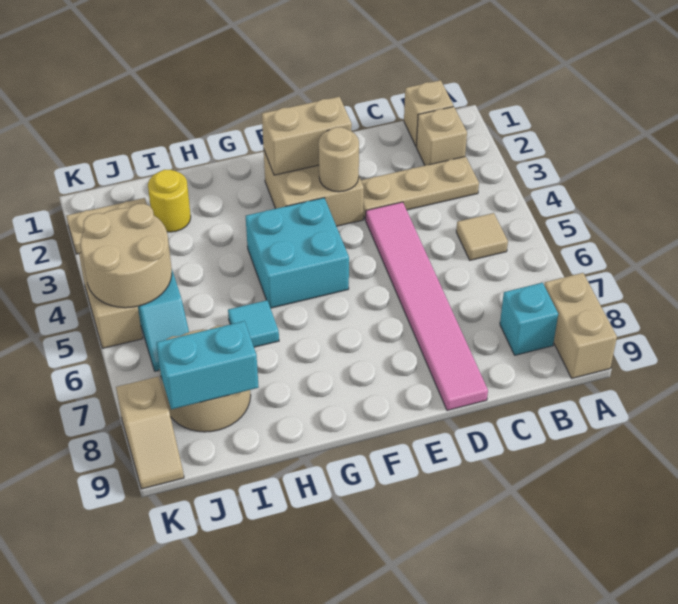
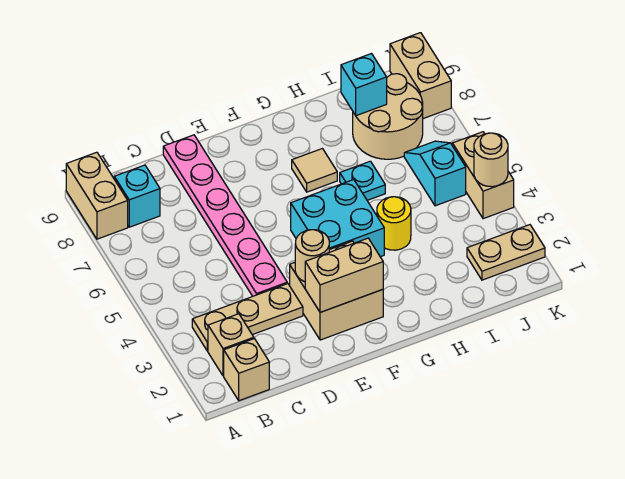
tan tile B5 level 1 -> tan tile G7 level 1
pink tile D4:D9 level 1 -> pink plate D4:D9 level 1
cyan tile H6 level 1 -> cyan plate H6 level 1
yellow round brick I2 level 1 -> yellow round brick H4 level 1
cyan brick I8:J8 level 2 -> cyan brick I8 level 2
tan round brick J4:K5 level 2 -> tan round brick K4 level 2
tan slope K8:K9 level 1 top 8 -> tan brick K8:K9 level 1

